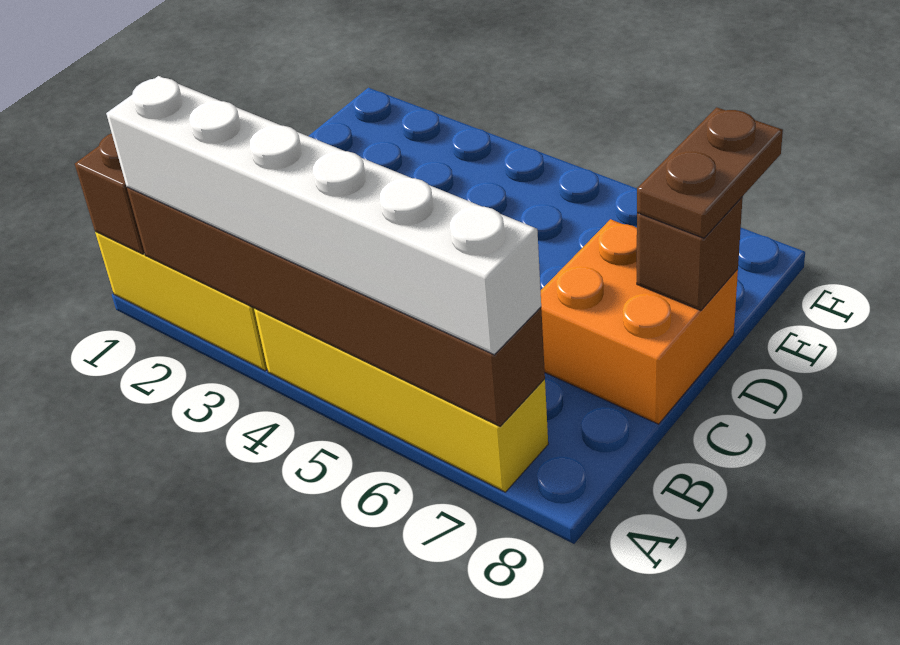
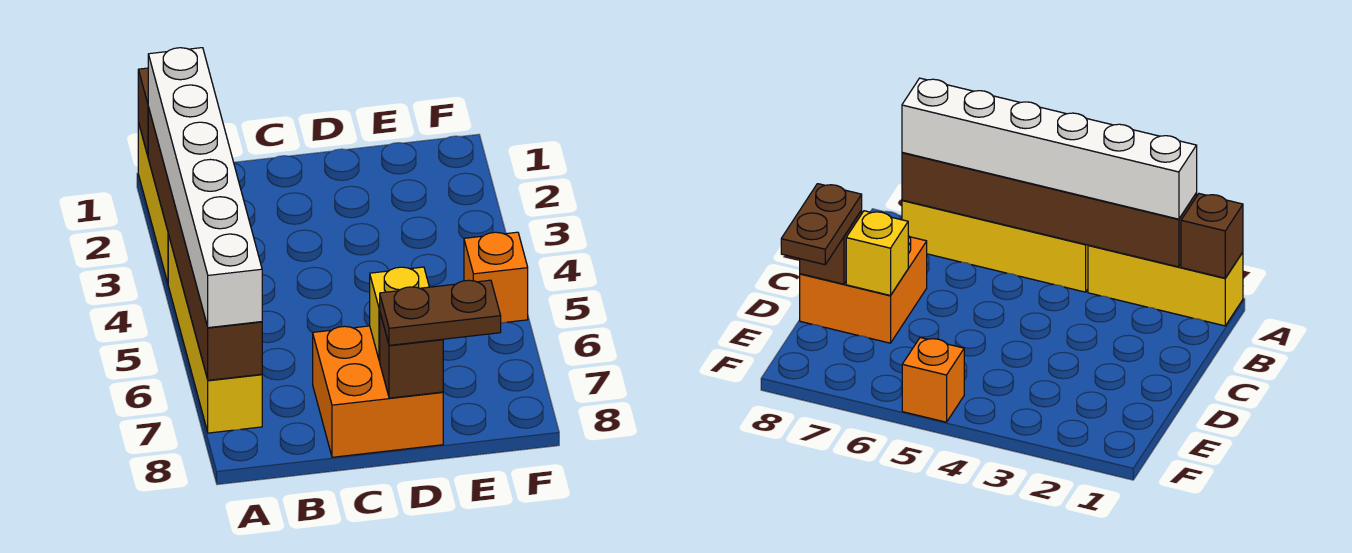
none -> yellow brick D7 level 2
none -> orange brick F5 level 1

